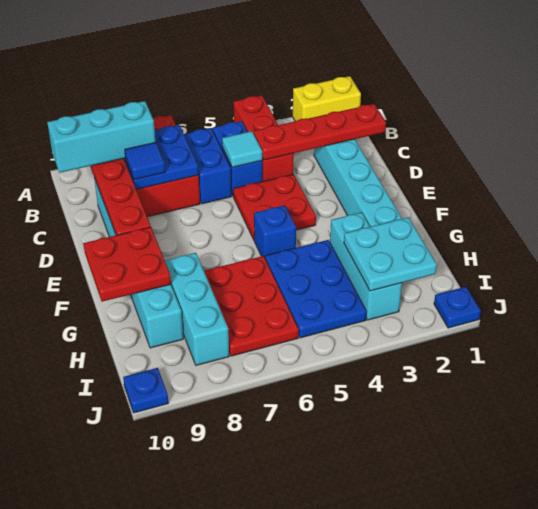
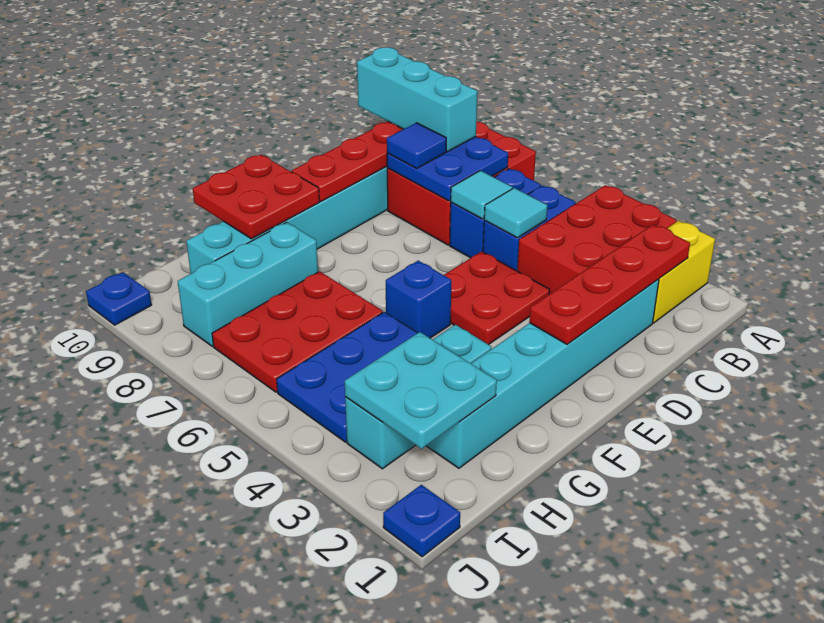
yellow brick A1:A2 level 1 -> yellow brick A2:B2 level 1
red brick A4:C4 level 1 -> red brick A3:C4 level 1
red plate C1:C4 level 2 -> red plate B2:E2 level 2
none -> cyan tile C6 level 2

